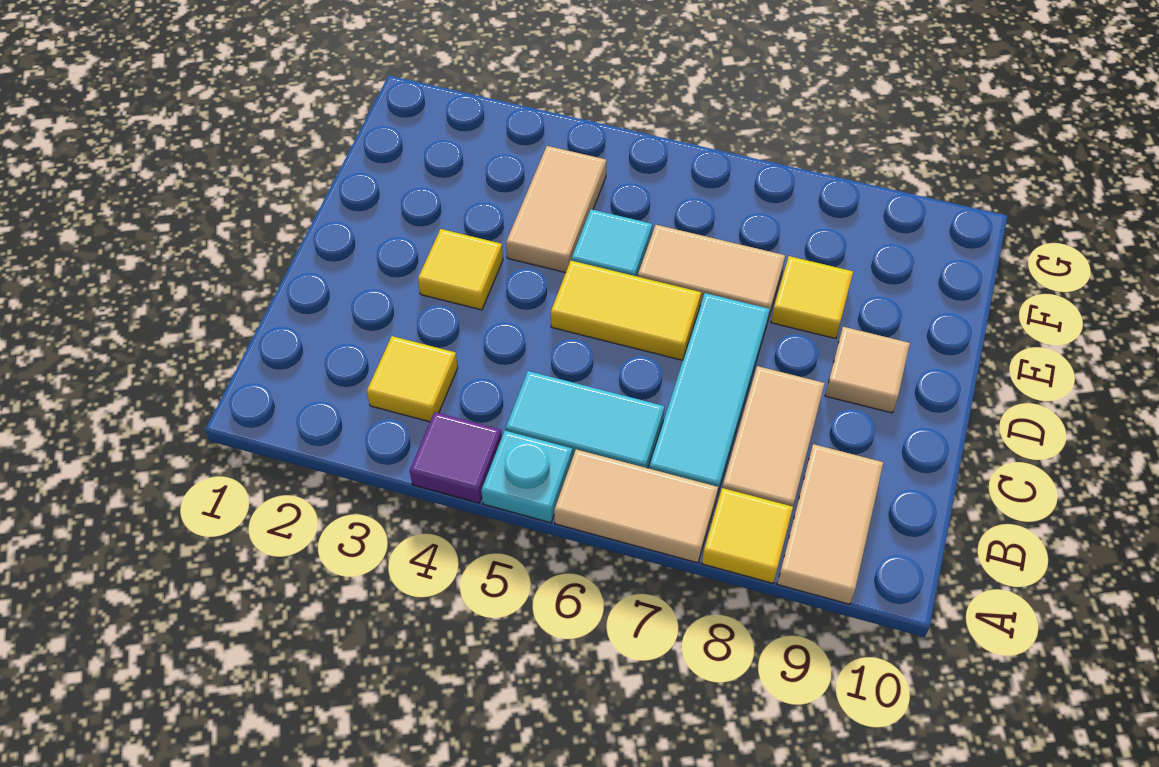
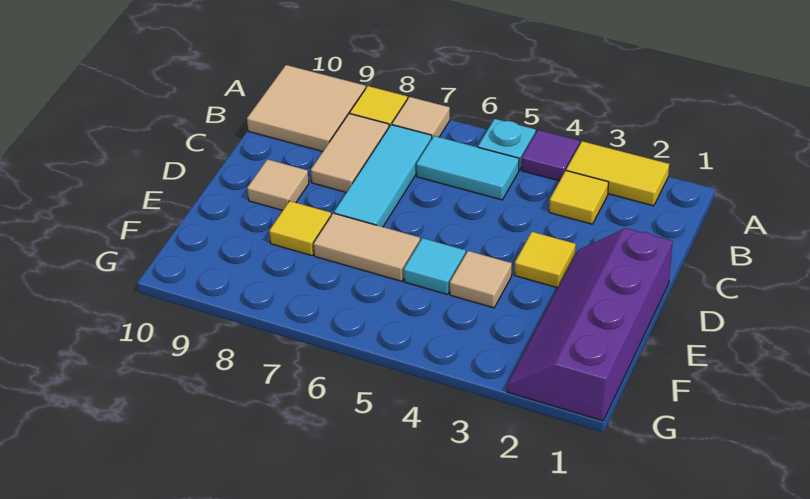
tan tile A6:A7 level 1 -> tan tile A7 level 1
tan tile A9:B9 level 1 -> tan tile A9:B10 level 1
none -> purple slope D1:G2 level 1 top 1
yellow tile D5:D6 level 1 -> yellow tile A2:A3 level 1
tan tile E4:F4 level 1 -> tan tile E4 level 1

